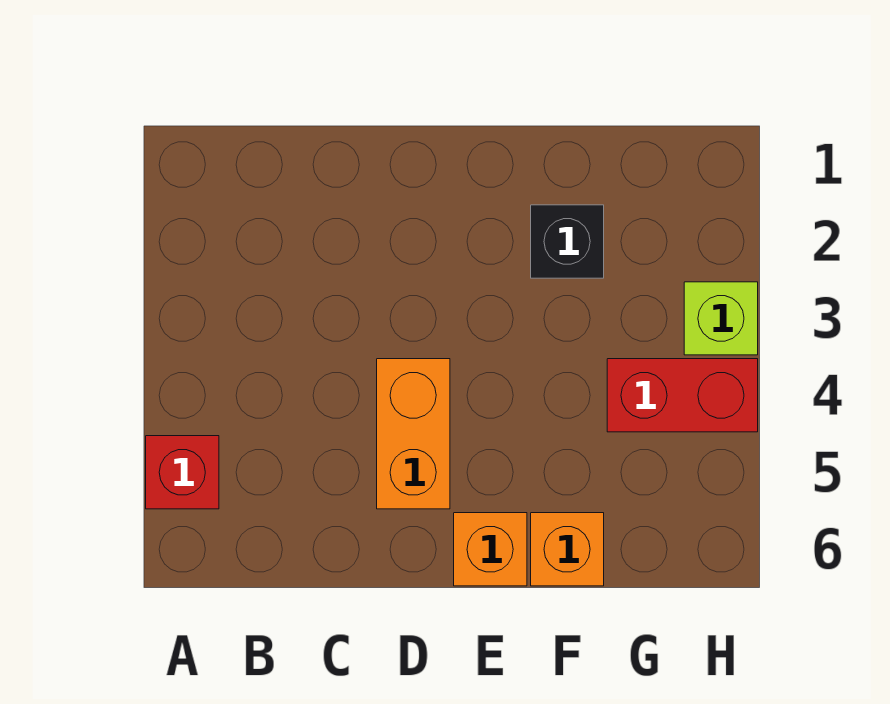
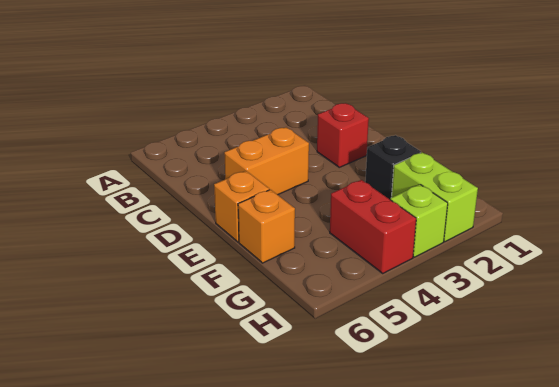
red brick A5 level 1 -> red brick D2 level 1
none -> lime brick G2:H2 level 1

